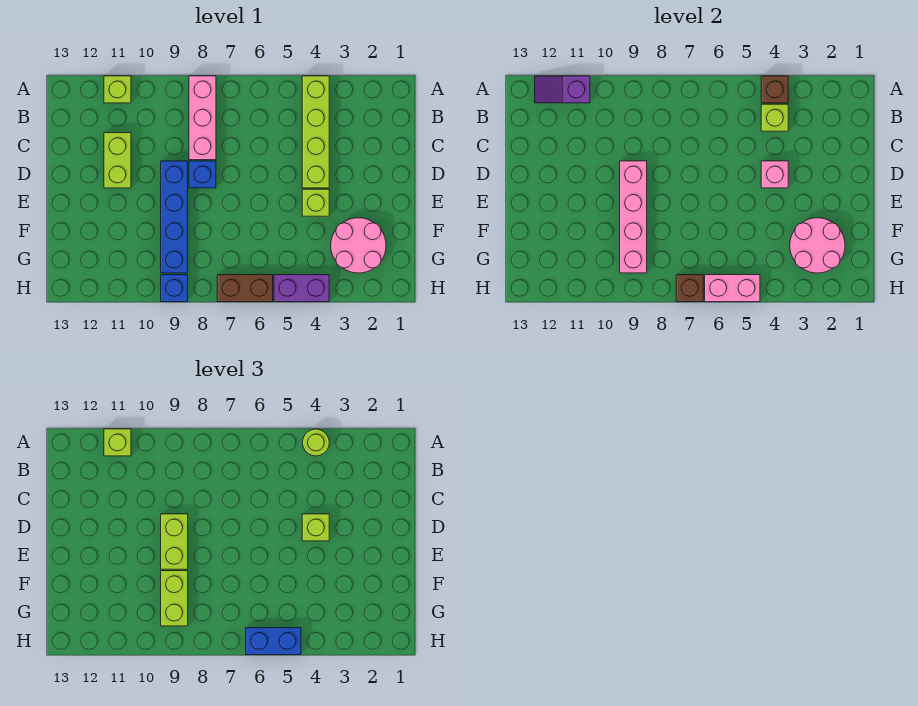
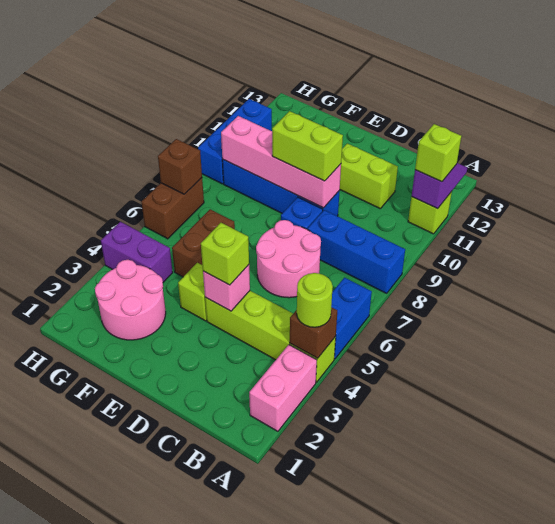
pink brick A8:C8 level 1 -> blue brick A8:C8 level 1
lime brick B4 level 2 -> none
pink round brick F2:G3 level 2 -> pink round brick C6:D7 level 1
none -> brown brick F5:F6 level 1
lime brick F9:G9 level 3 -> none
purple brick H4:H5 level 1 -> purple brick G4:H4 level 1
pink brick H5:H6 level 2 -> pink brick A2:A3 level 1
blue brick H5:H6 level 3 -> blue brick A5:A6 level 1
blue brick H9 level 1 -> blue brick H9:H11 level 1

